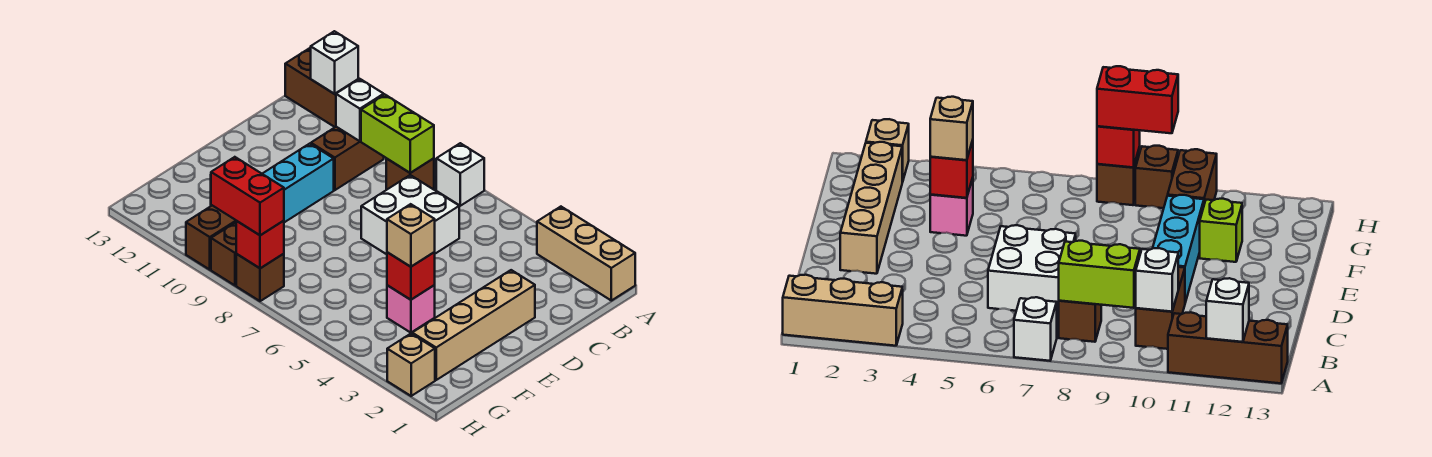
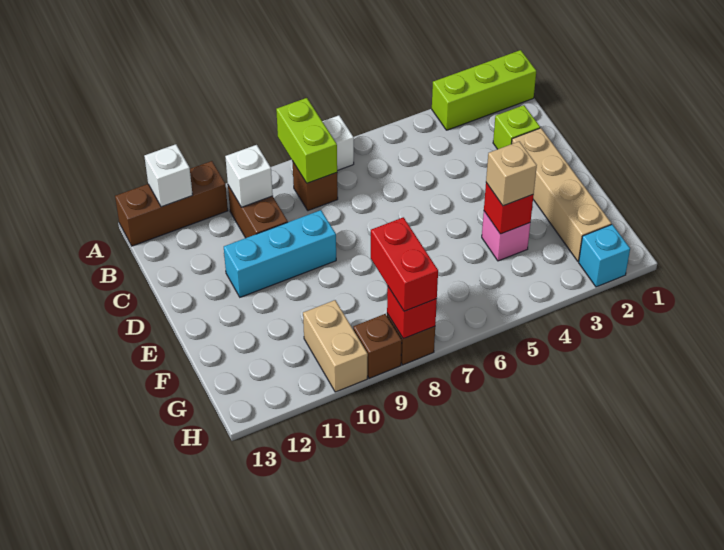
tan brick A1:A3 level 1 -> lime brick A1:A3 level 1
lime brick B8:B9 level 2 -> lime brick A8:B8 level 2
white brick C6:D7 level 1 -> none
cyan brick D10:F10 level 1 -> cyan brick D9:D11 level 1
lime brick F11 level 1 -> lime brick C2 level 1
brown brick G10:H10 level 1 -> tan brick G10:H10 level 1
tan brick H2 level 1 -> cyan brick H2 level 1
red brick H8:H9 level 3 -> red brick G8:H8 level 3

